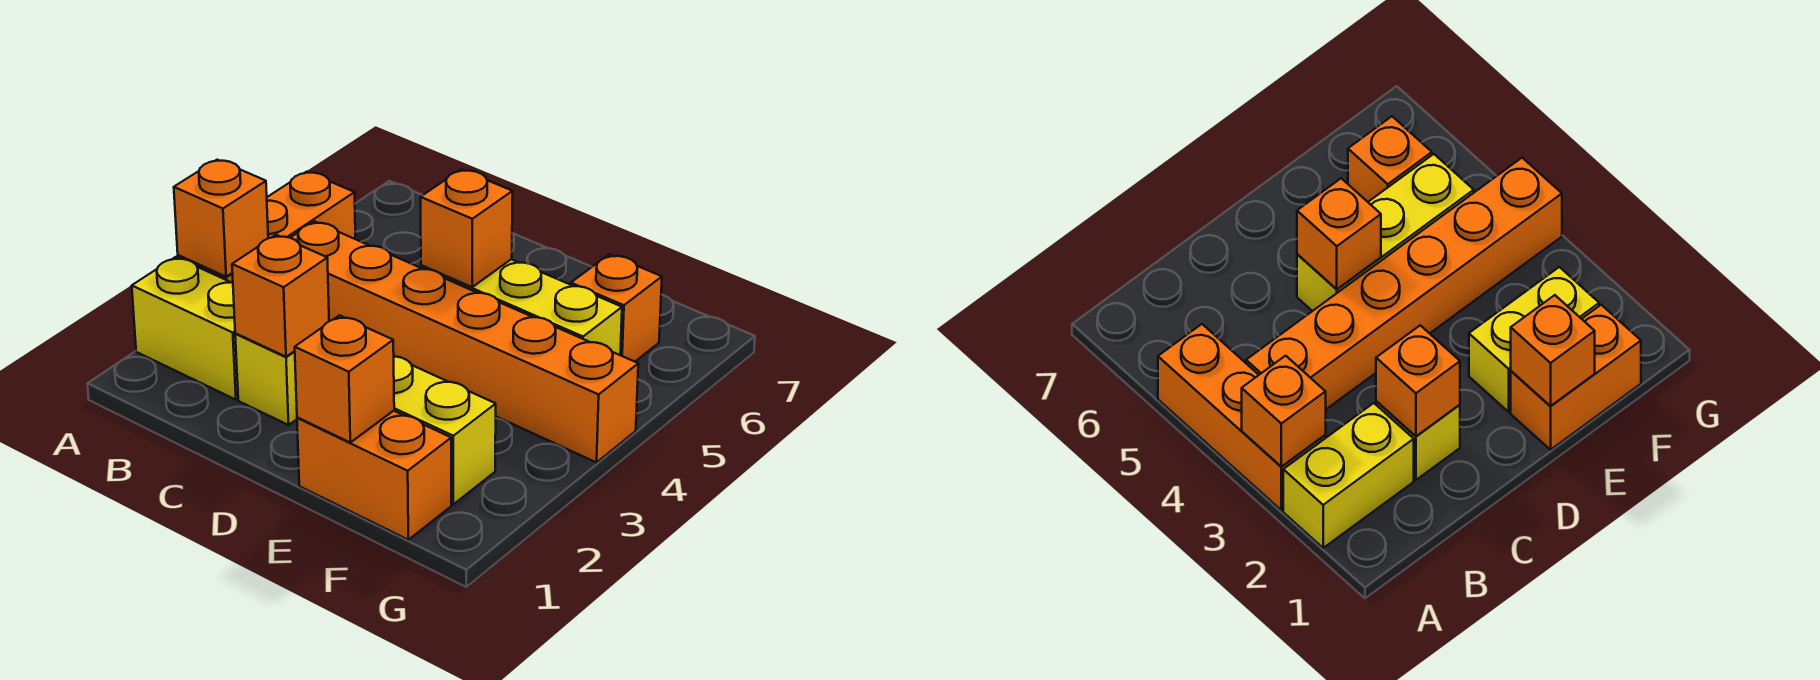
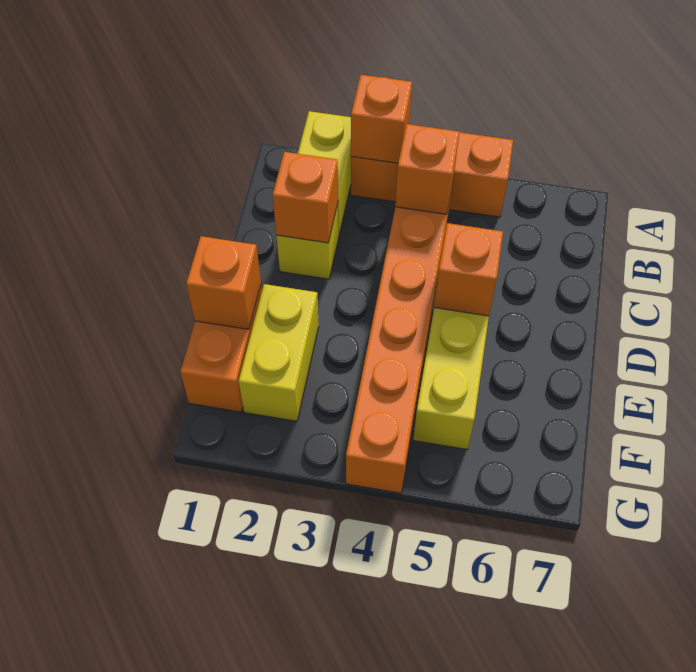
orange brick F6 level 1 -> orange brick B4 level 2

